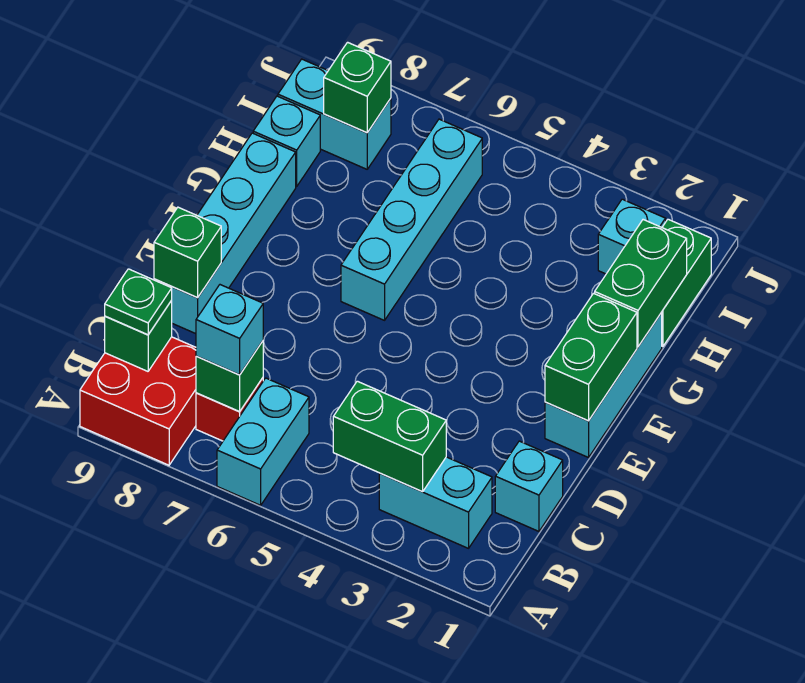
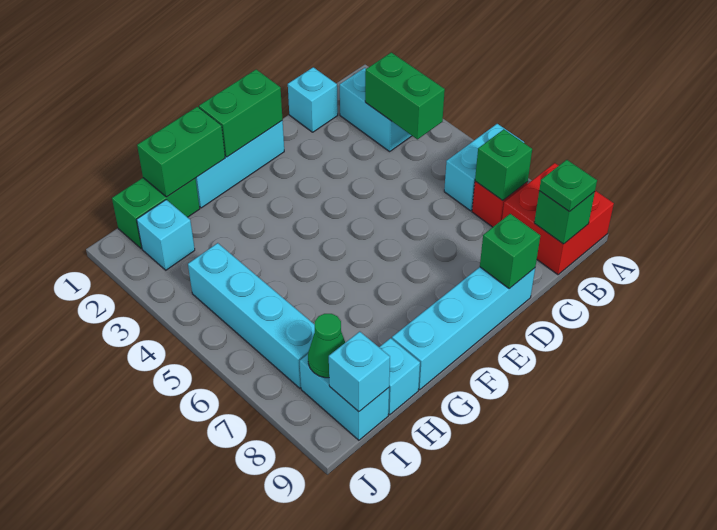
cyan brick B7 level 3 -> cyan brick I9 level 2
cyan brick F6:I6 level 1 -> cyan brick I4:I7 level 1
green brick I8 level 2 -> green cone I8 level 2

